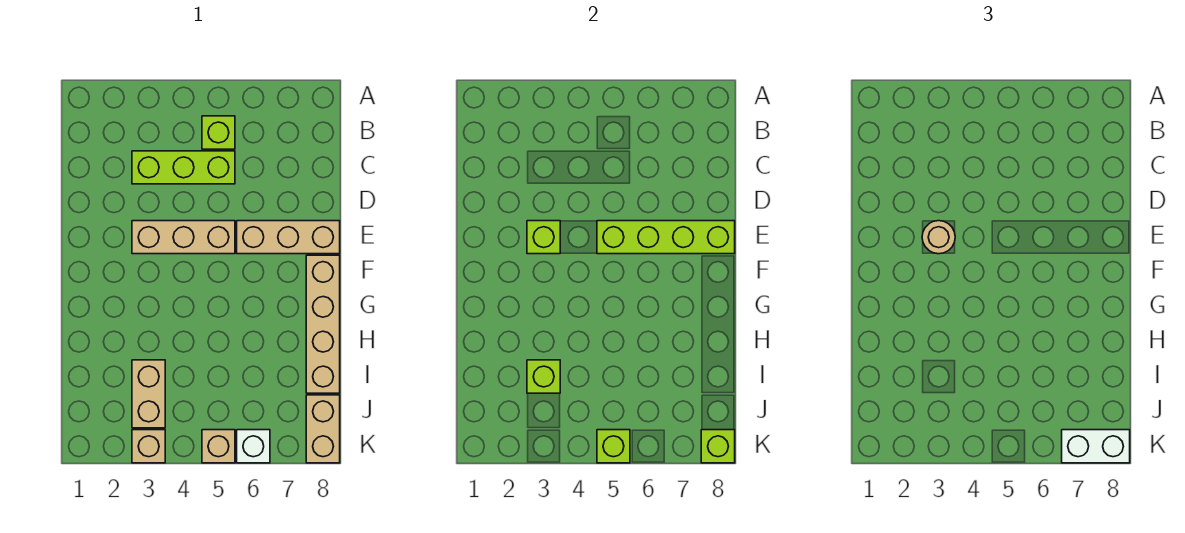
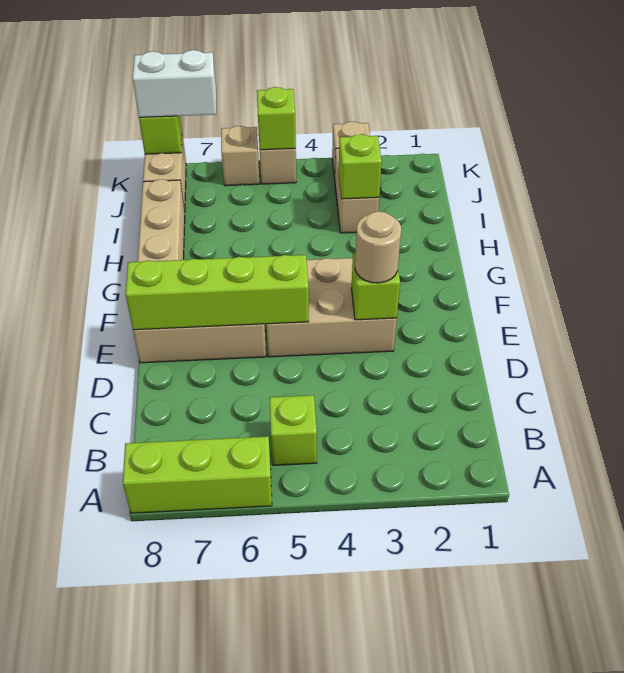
lime brick C3:C5 level 1 -> lime brick A6:A8 level 1
tan brick E3:E5 level 1 -> tan brick E3:F5 level 1
white brick K6 level 1 -> tan brick K6 level 1

